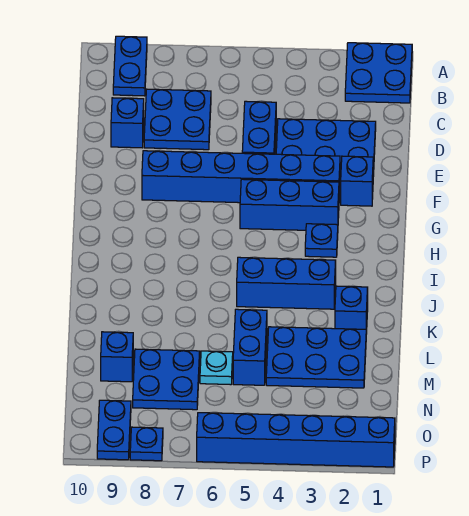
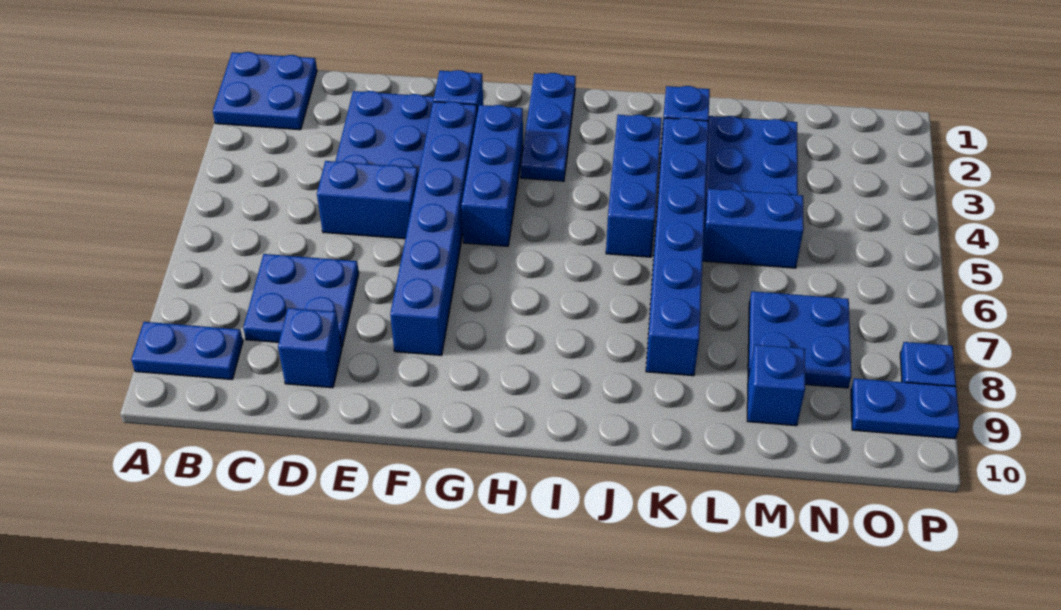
blue plate H3 level 1 -> blue plate H1:H3 level 1
cyan plate M6 level 1 -> none
blue brick P1:P6 level 1 -> blue brick K3:K8 level 1

